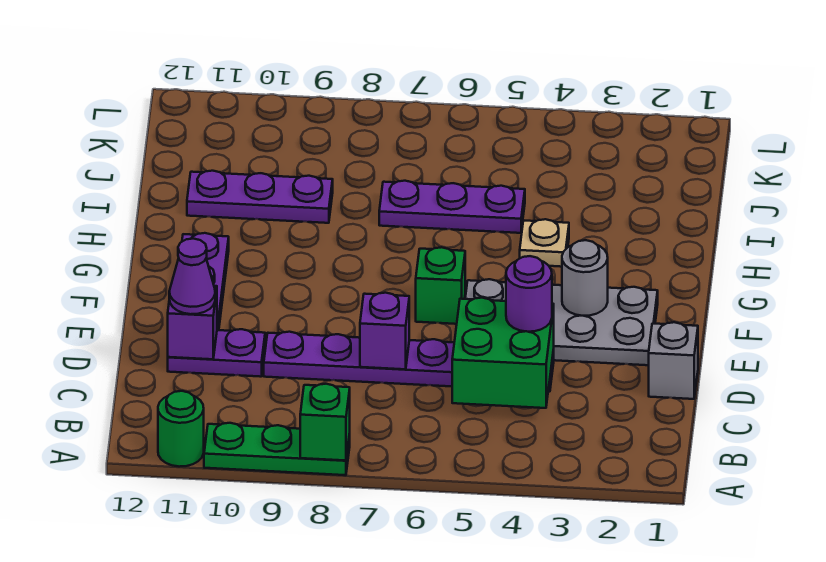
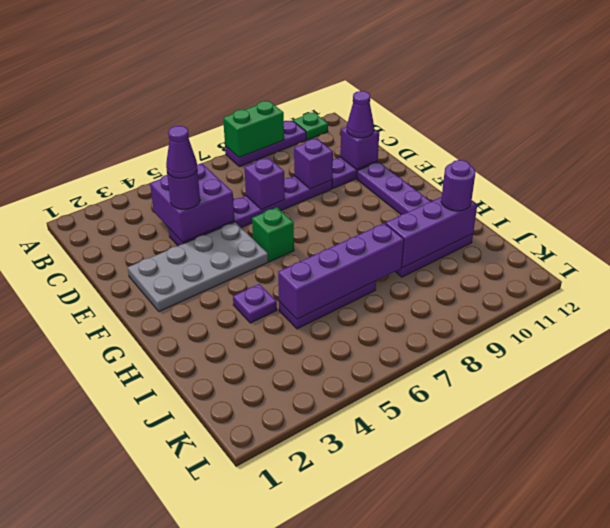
green plate A8:A10 level 1 -> purple plate A8:A10 level 1
green brick A8 level 2 -> green brick A8:A9 level 2
green round brick A11 level 1 -> green plate A11 level 1
green brick C4:D5 level 2 -> purple brick C4:D5 level 2
grey brick D1 level 1 -> none
none -> purple cone D4 level 4
none -> purple brick D9 level 2
grey round brick F3 level 2 -> none
tan plate H4 level 1 -> purple plate H4 level 1
none -> purple brick I5:I8 level 2
none -> purple brick I9:I11 level 2
none -> purple round brick I11 level 3

